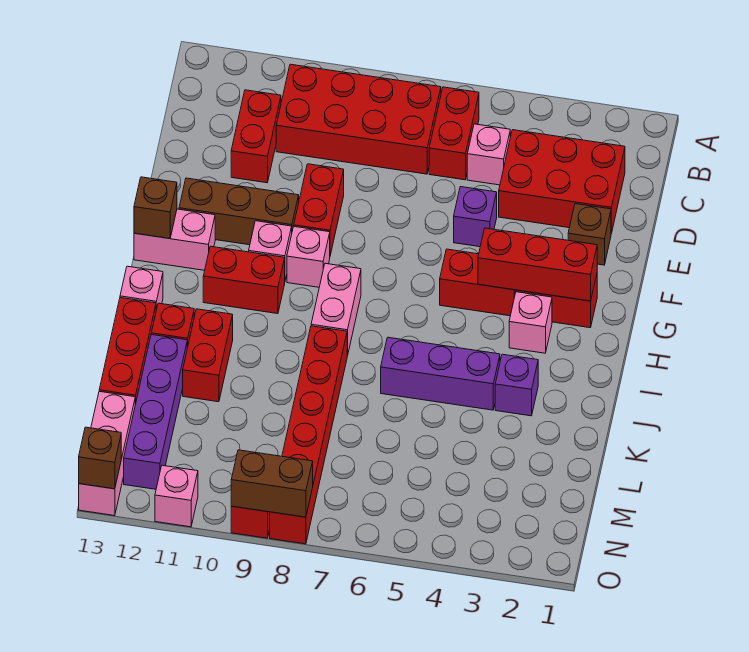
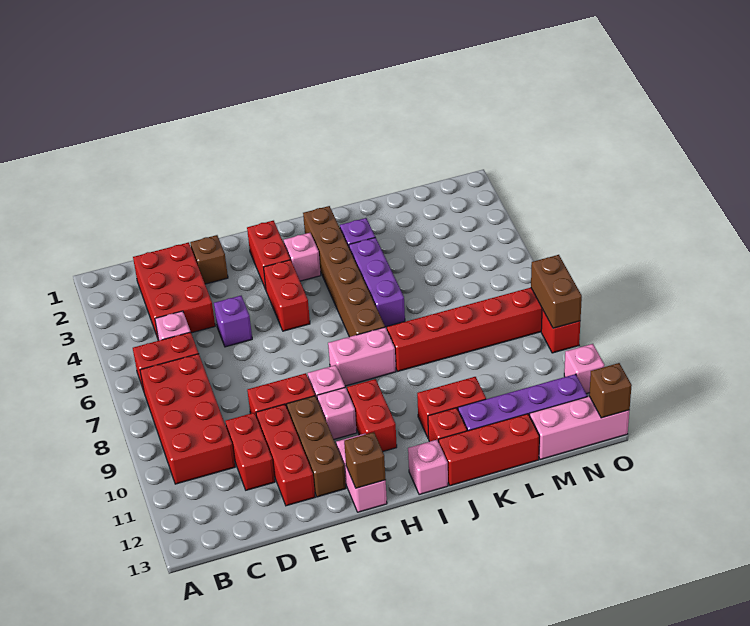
red brick C11:D11 level 1 -> red brick D10:D11 level 1
red brick G2:G4 level 2 -> red brick E10:E12 level 1
none -> brown brick I2:I7 level 1

